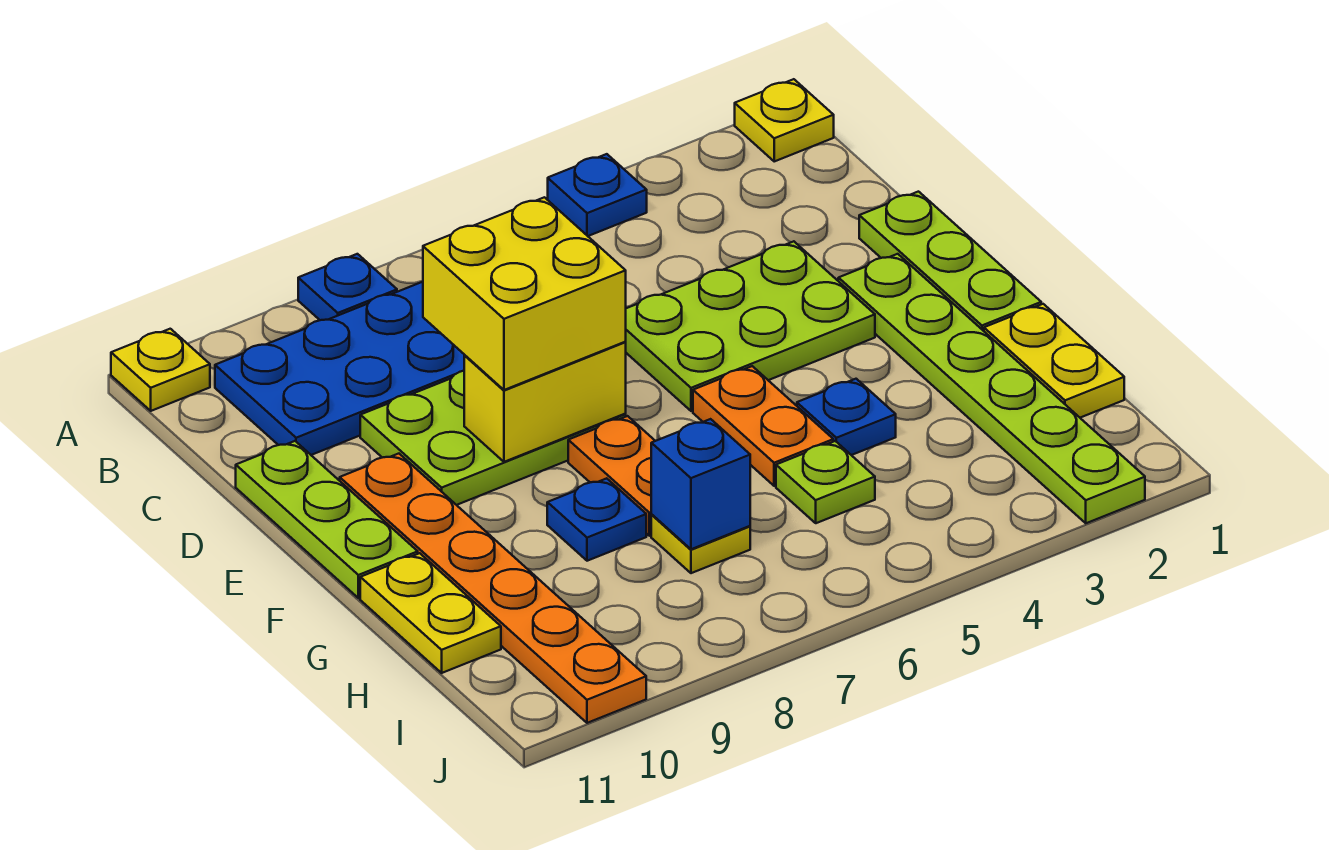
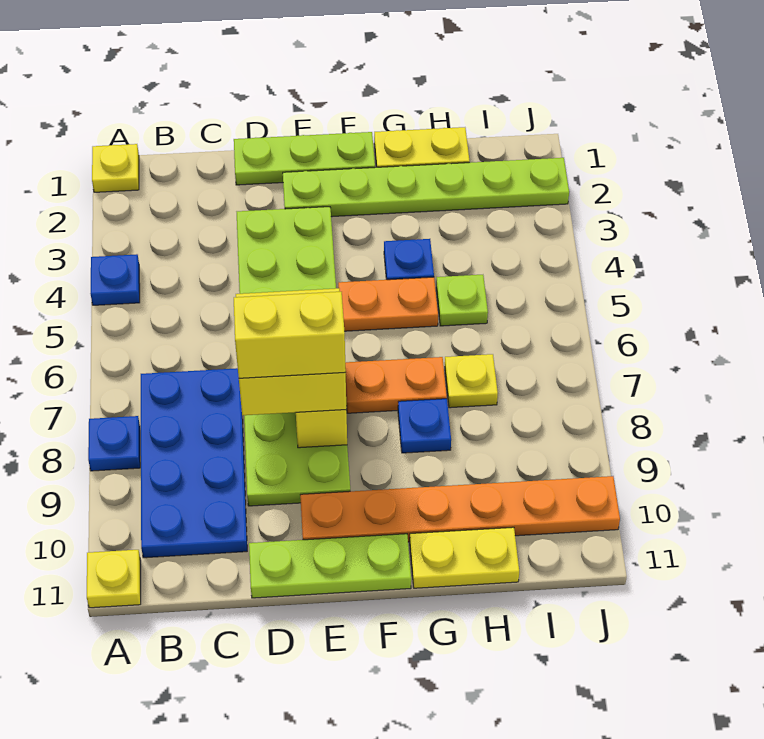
none -> yellow brick D8:E8 level 4
blue brick H7 level 2 -> none

